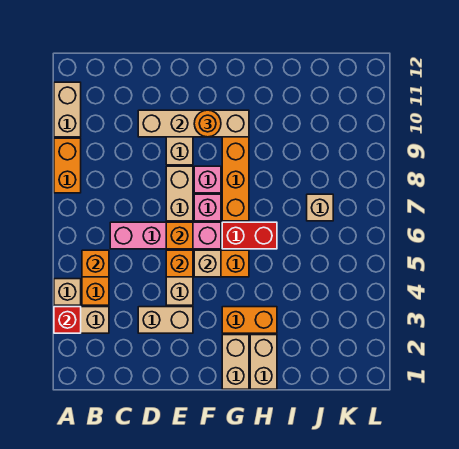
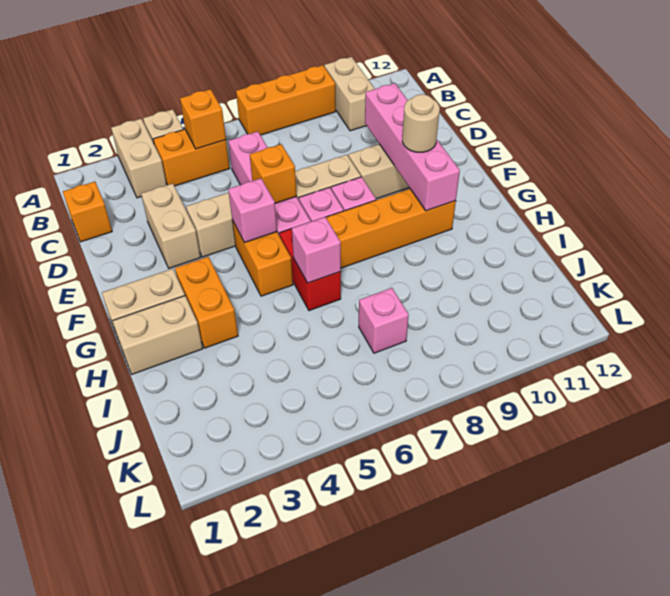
red brick A3 level 2 -> none
orange brick A8:A9 level 1 -> orange brick A7:A9 level 1
tan brick A10:A11 level 1 -> tan brick A10:B10 level 1
tan brick D10:G10 level 2 -> pink brick D10:G10 level 2
orange brick E5 level 2 -> orange brick C1 level 1
tan brick F5 level 2 -> pink brick F5 level 2
orange round brick F10 level 3 -> tan round brick F10 level 3
none -> pink brick H6 level 2
tan brick J7 level 1 -> pink brick J7 level 1

